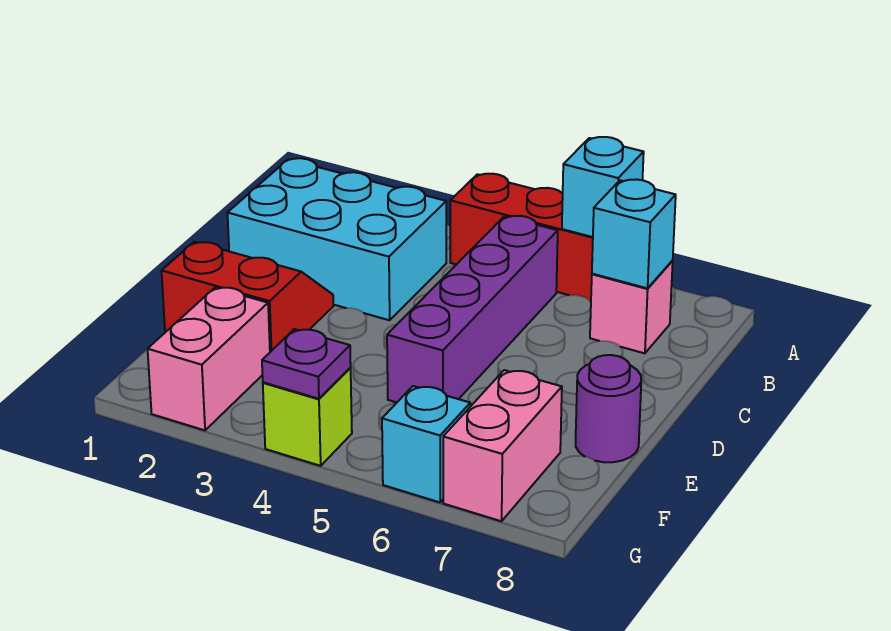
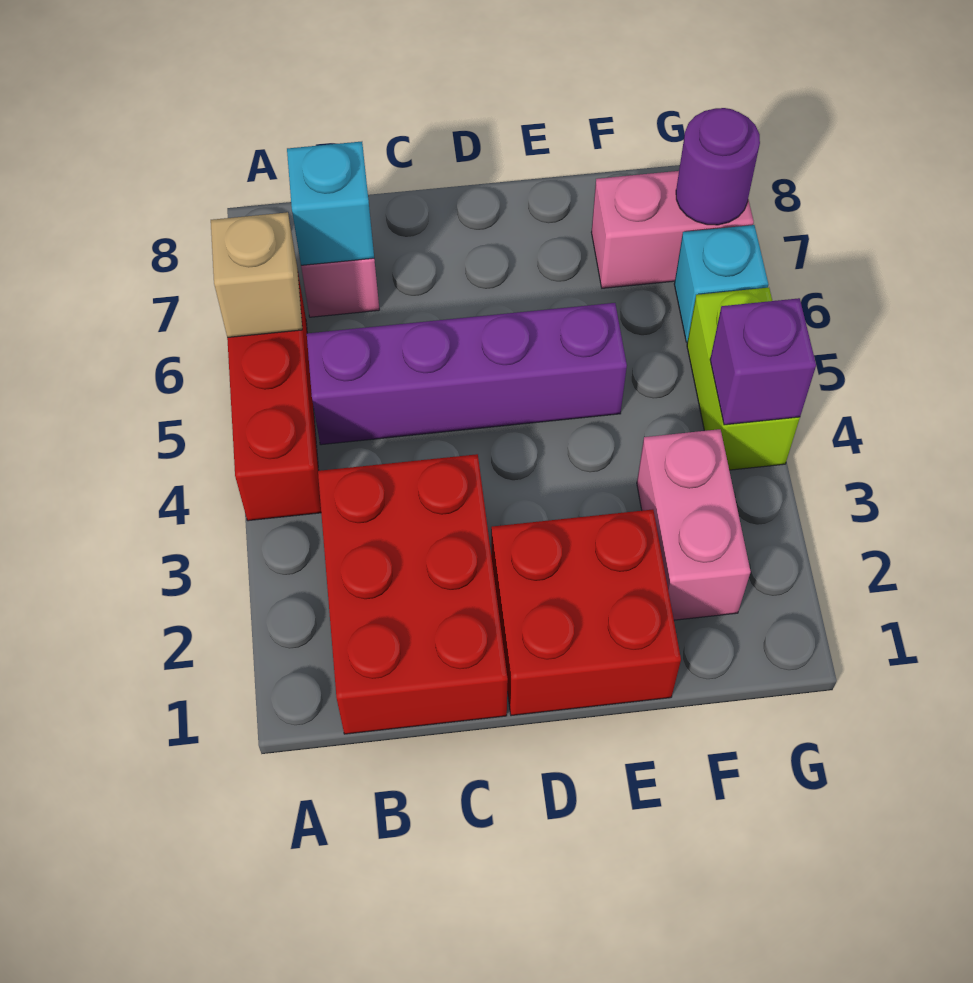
cyan brick A6 level 2 -> tan brick A6 level 2
cyan brick B1:C3 level 1 -> red brick B1:C3 level 1
red slope D1:E2 level 1 top E -> red brick D1:E2 level 1
purple round brick E8 level 1 -> purple round brick G7 level 2
pink brick F2:G2 level 1 -> pink brick F2:F3 level 1
lime brick G4 level 1 -> lime brick G4:G5 level 1
purple plate G4 level 2 -> purple brick G4 level 2

